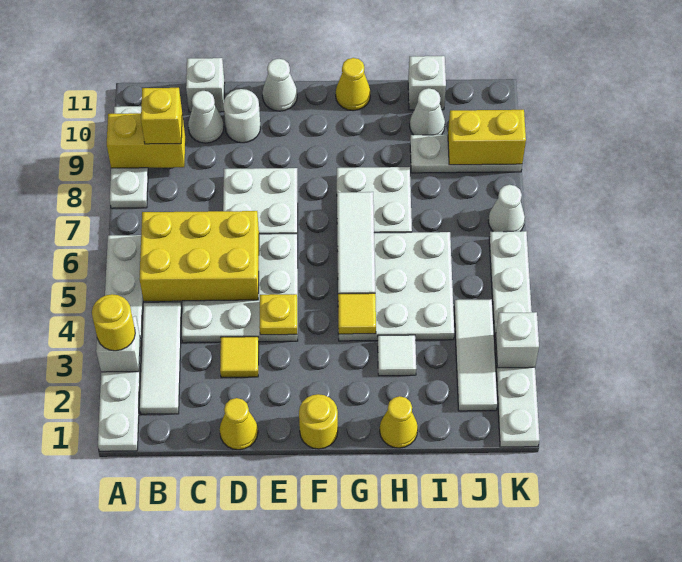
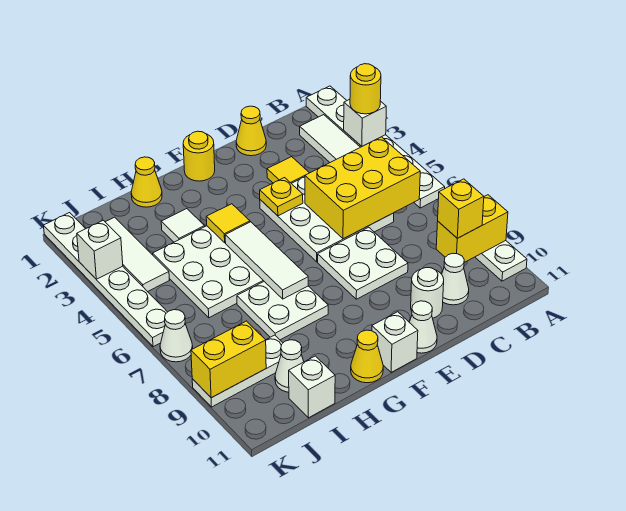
white brick C11 level 1 -> white brick F11 level 1

